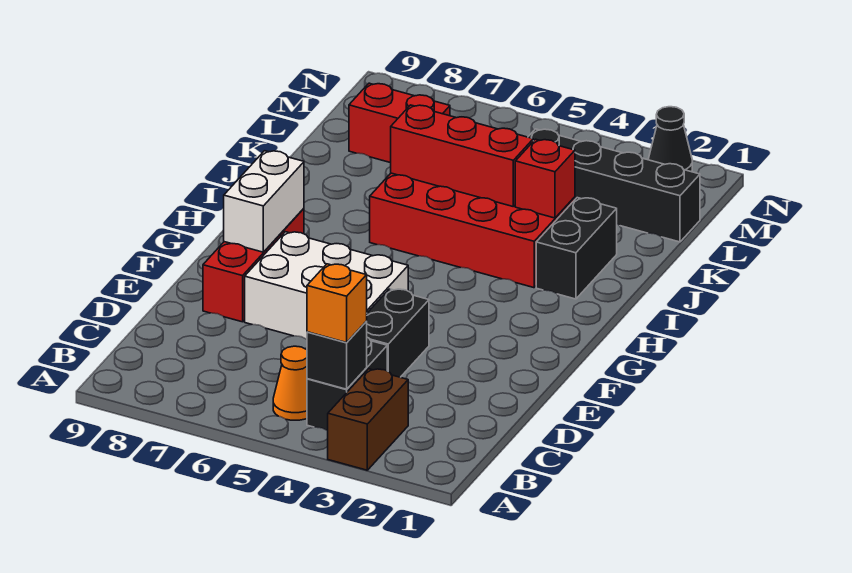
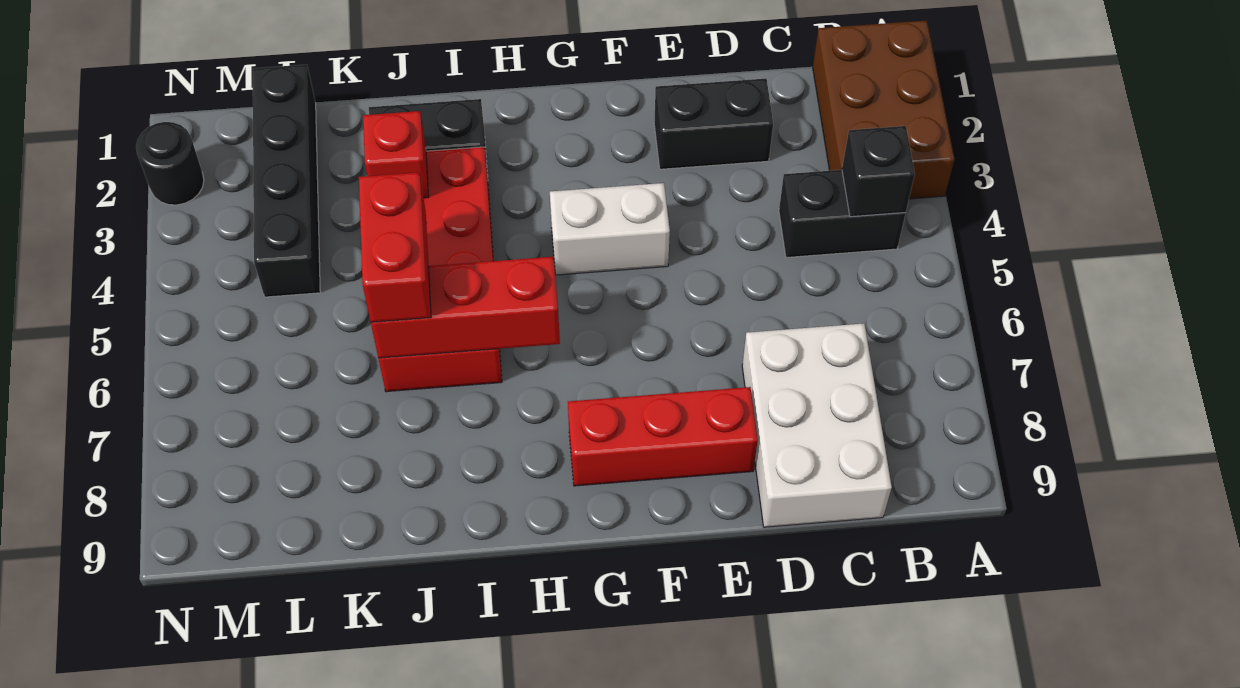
brown brick A3:B3 level 1 -> brown brick A1:B3 level 1
orange brick B4 level 3 -> none
orange cone B5 level 1 -> none
black brick D4:E4 level 1 -> black brick D2:E2 level 1
white brick E5:F7 level 1 -> white brick C7:D9 level 1
white brick F8:G8 level 2 -> white brick F4:G4 level 1
red brick J4:J6 level 2 -> red brick H6:J6 level 2
red brick L7:L8 level 1 -> red brick J5:J6 level 3
black cone N2 level 1 -> black round brick N2 level 1

